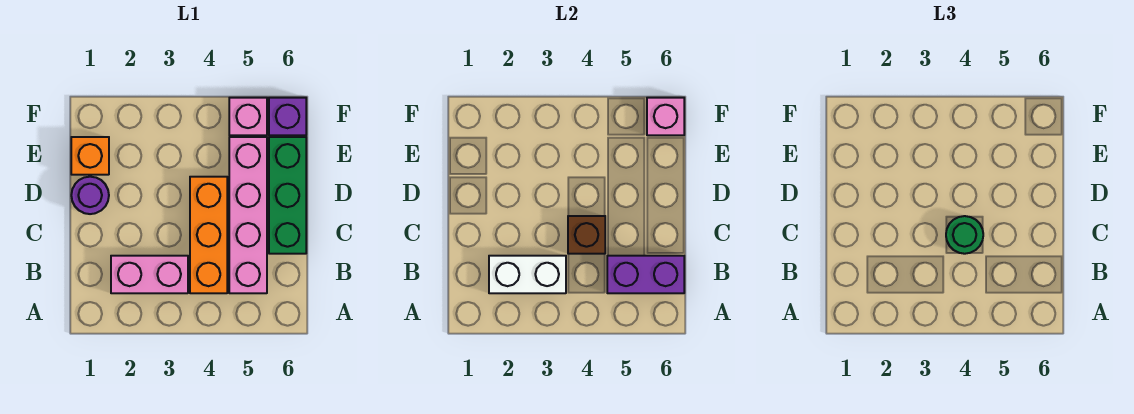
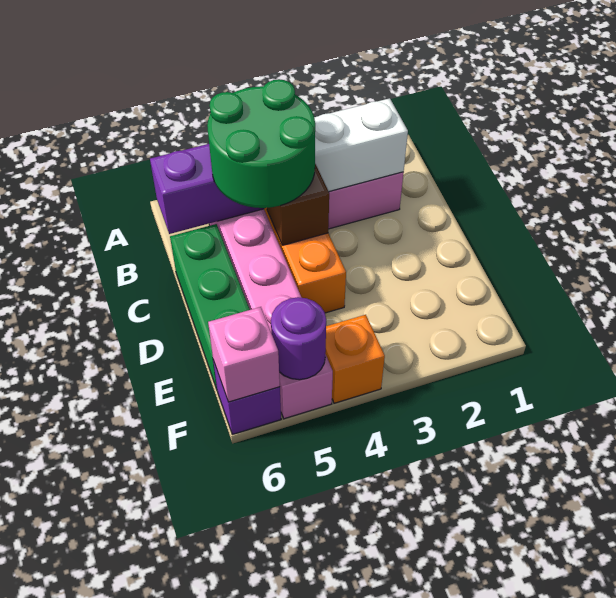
green round brick C4 level 3 -> green round brick B4:C5 level 3
purple round brick D1 level 1 -> purple round brick F5 level 2
orange brick E1 level 1 -> orange brick F4 level 1

